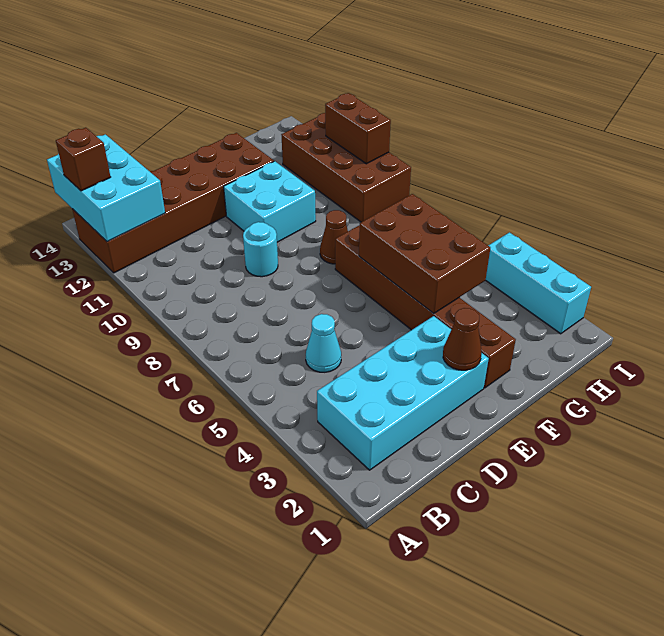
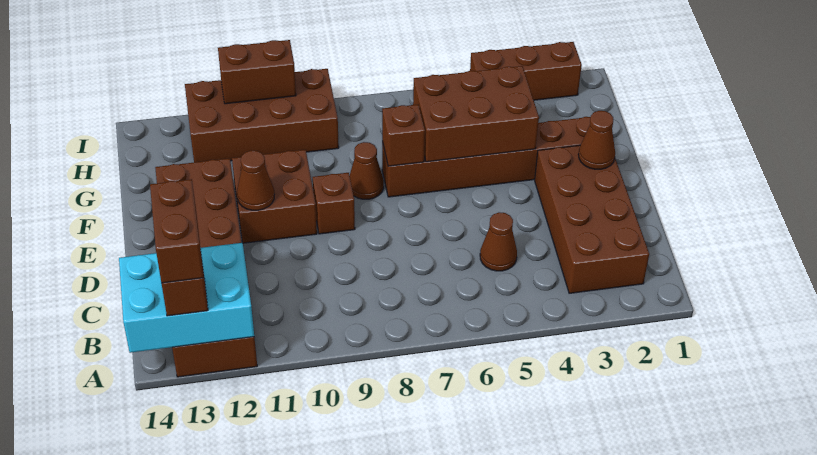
none -> brown brick A13:B13 level 4
cyan brick B2:E3 level 1 -> brown brick B2:E3 level 1
cyan cone C5 level 1 -> brown cone C5 level 1
cyan round brick D9 level 1 -> none
none -> brown brick E9 level 1
cyan brick E10:F11 level 1 -> brown brick E10:F11 level 1
none -> brown cone E11 level 2
none -> brown brick F7 level 2
cyan brick I2:I4 level 1 -> brown brick I2:I4 level 1

